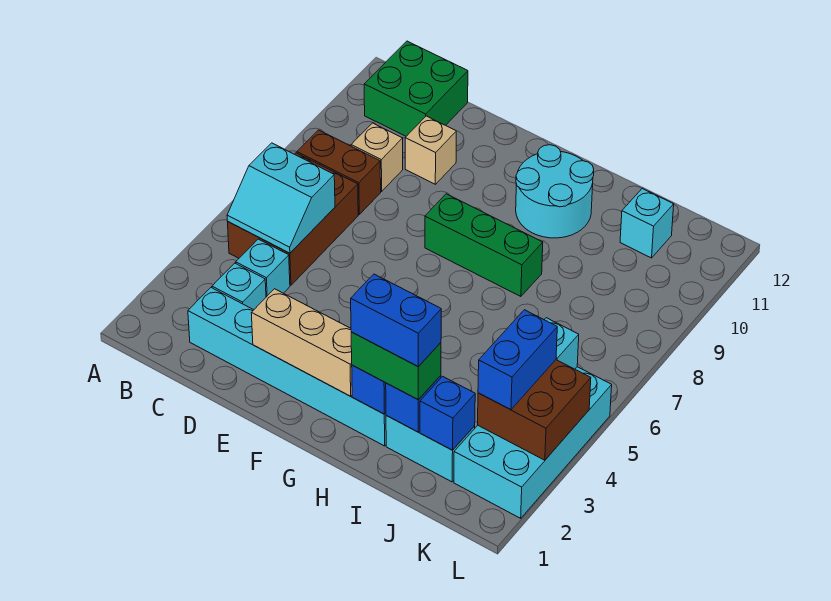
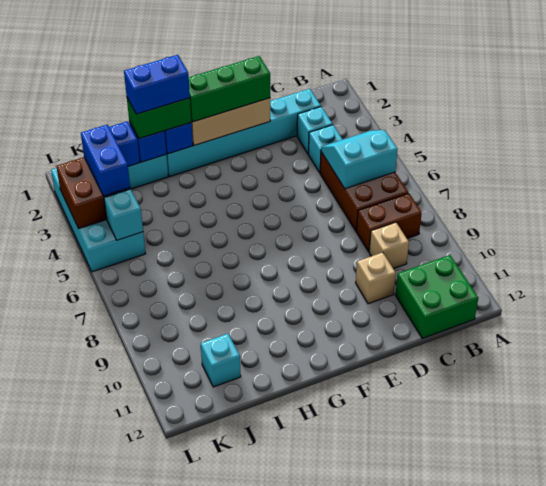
green brick F8:H8 level 1 -> green brick E2:G2 level 3
cyan round brick G10:H11 level 1 -> none

